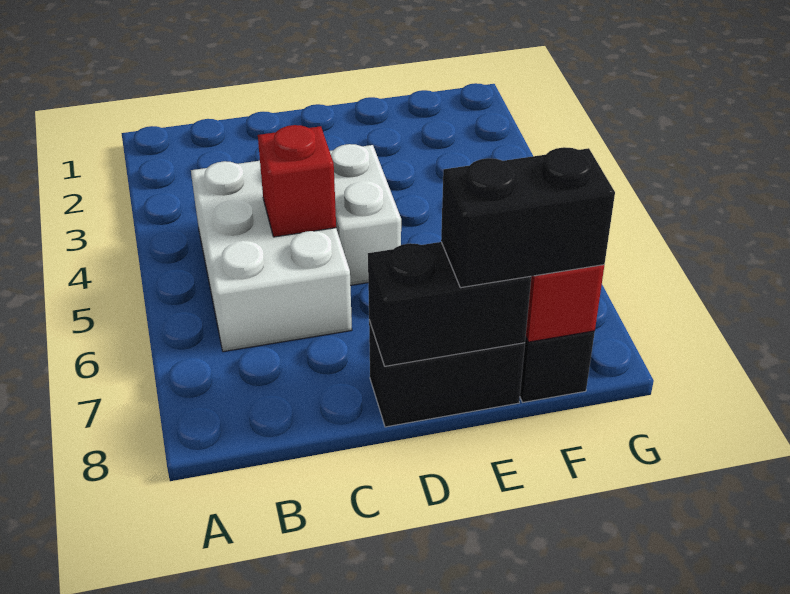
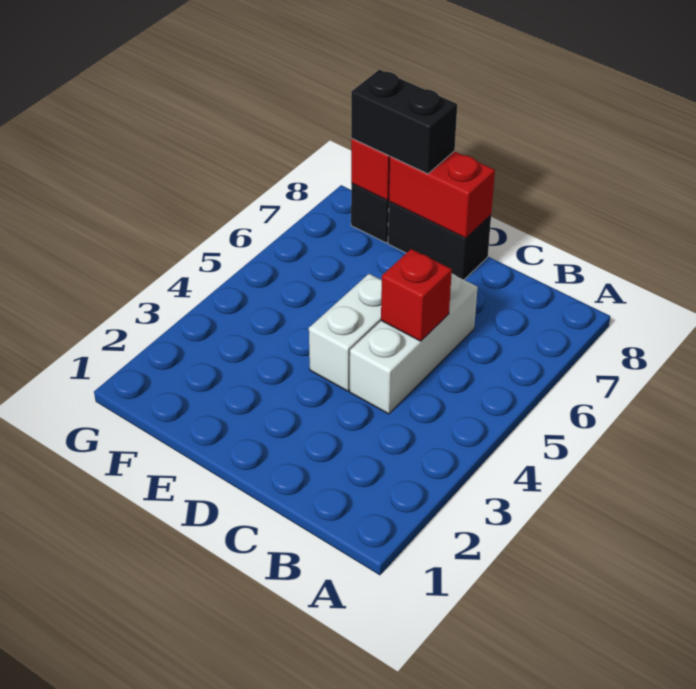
white brick B4:C6 level 1 -> white brick C4:C6 level 1
black brick D8:E8 level 2 -> red brick D8:E8 level 2

